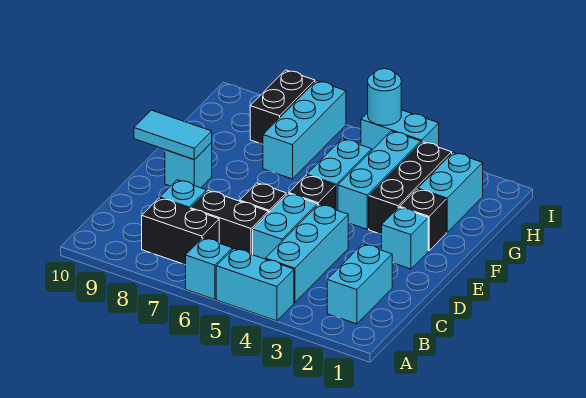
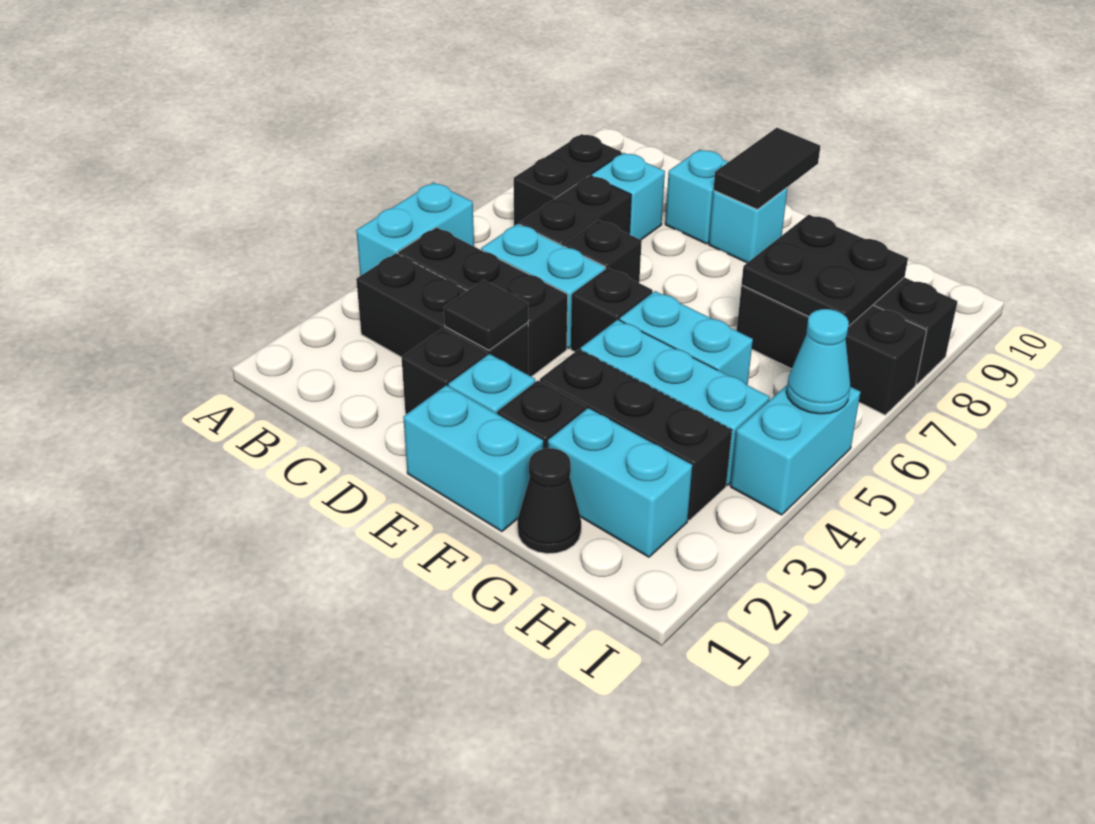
cyan brick A6 level 1 -> cyan brick D9 level 1
cyan brick B2:C2 level 1 -> cyan brick E1:F1 level 1
none -> black brick B3:D3 level 1
cyan brick B4:D4 level 1 -> black brick B4:D4 level 1
none -> black brick D2 level 1
none -> black tile D3 level 2
cyan tile E9:E10 level 2 -> black tile E9:E10 level 2
none -> black cone G1 level 1
cyan brick G7:I7 level 1 -> black brick G7:I7 level 1
none -> black plate G7:H8 level 2
cyan round brick I5 level 2 -> cyan cone I5 level 2

